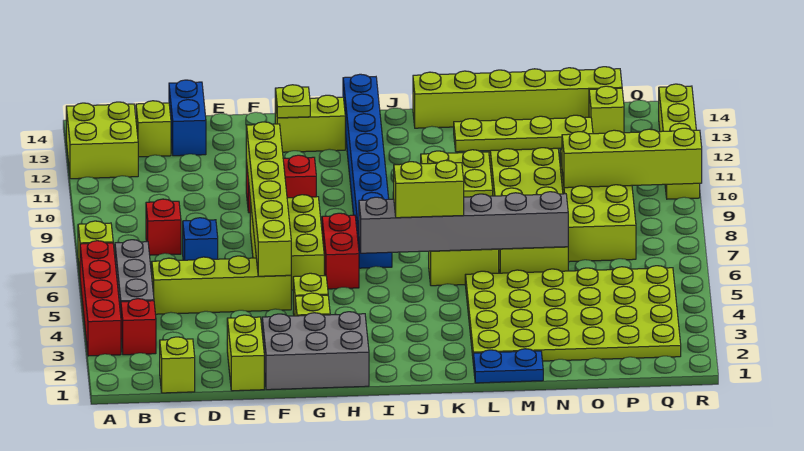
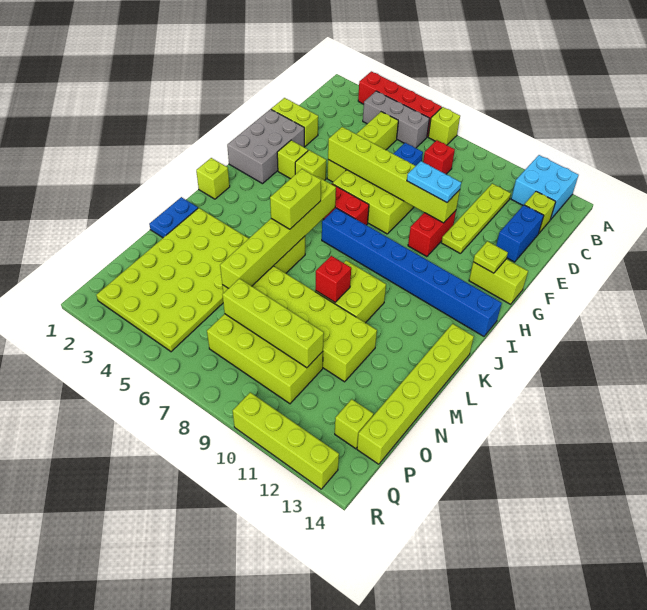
lime brick A12:B13 level 1 -> cyan brick A12:B13 level 1
red brick B3 level 1 -> red brick L9 level 2
lime brick C1 level 1 -> lime brick J1 level 1
blue brick D13:D14 level 1 -> blue brick D13:E13 level 1
none -> cyan plate F9:F10 level 3
lime brick G13:H13 level 1 -> lime brick G13:G14 level 1
grey brick I6:N6 level 2 -> lime brick I6:N6 level 2
lime plate L11:O11 level 2 -> lime plate C11:F11 level 1
lime brick O9:R9 level 2 -> lime brick O7:O10 level 2

